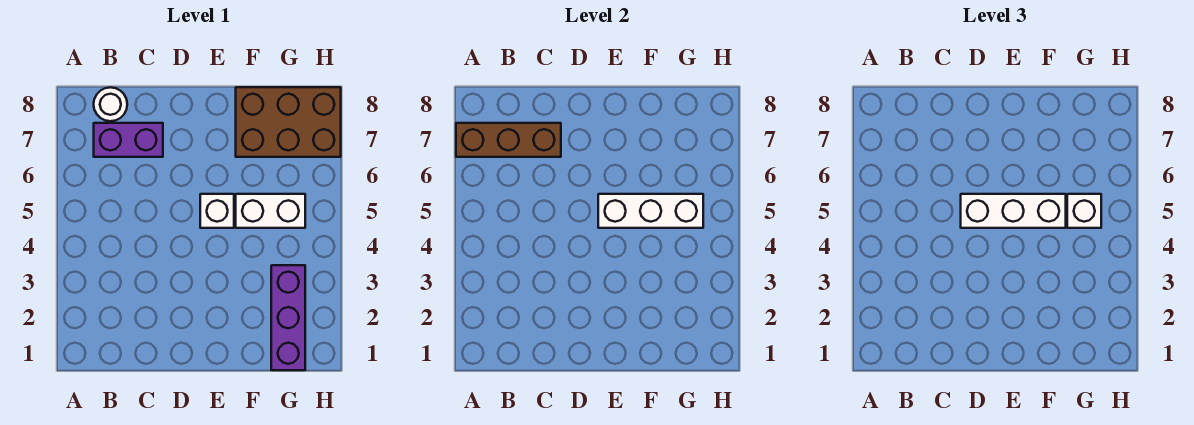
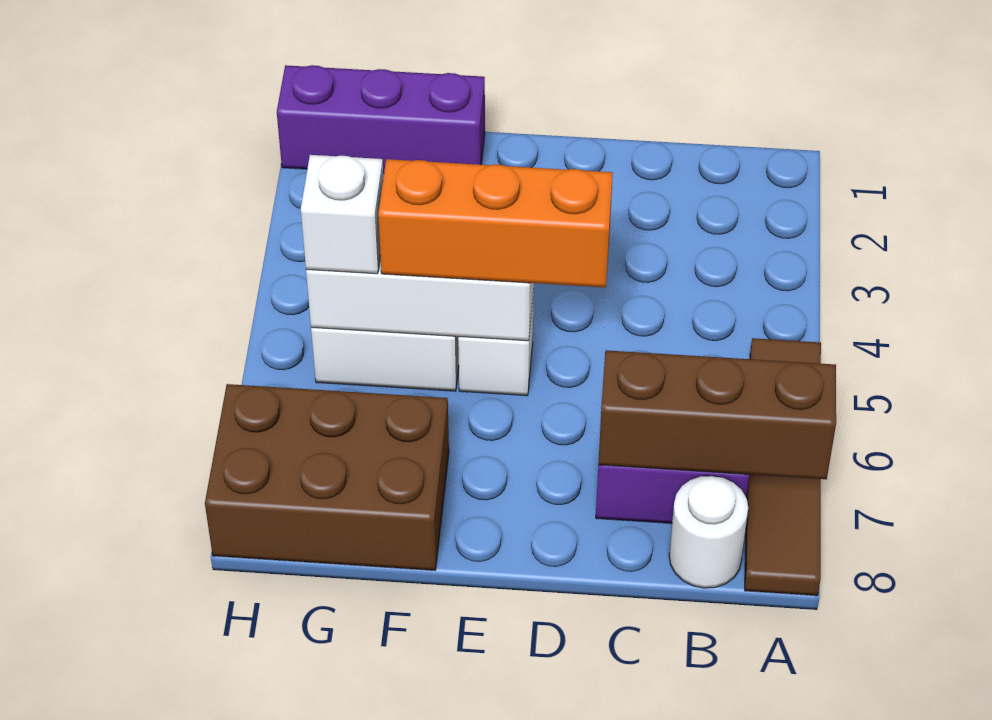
none -> brown tile A5:A8 level 1
white brick D5:F5 level 3 -> orange brick D5:F5 level 3
purple brick G1:G3 level 1 -> purple brick F1:H1 level 1

